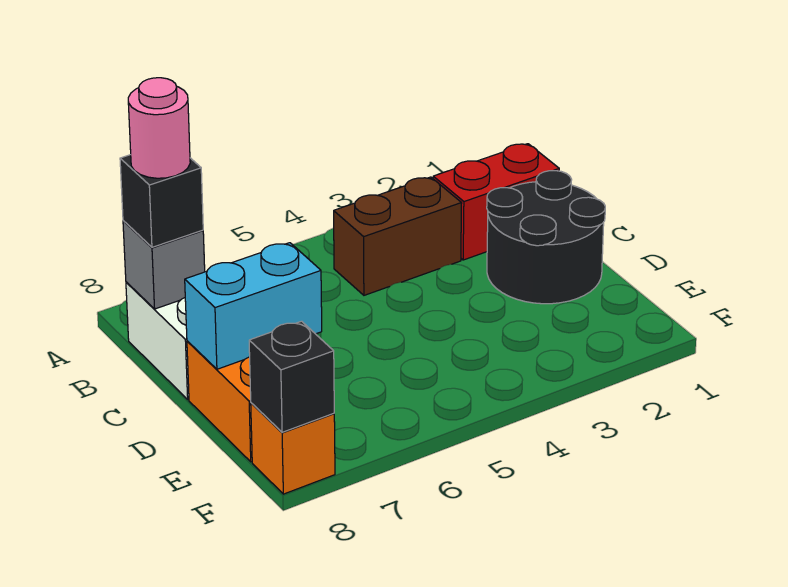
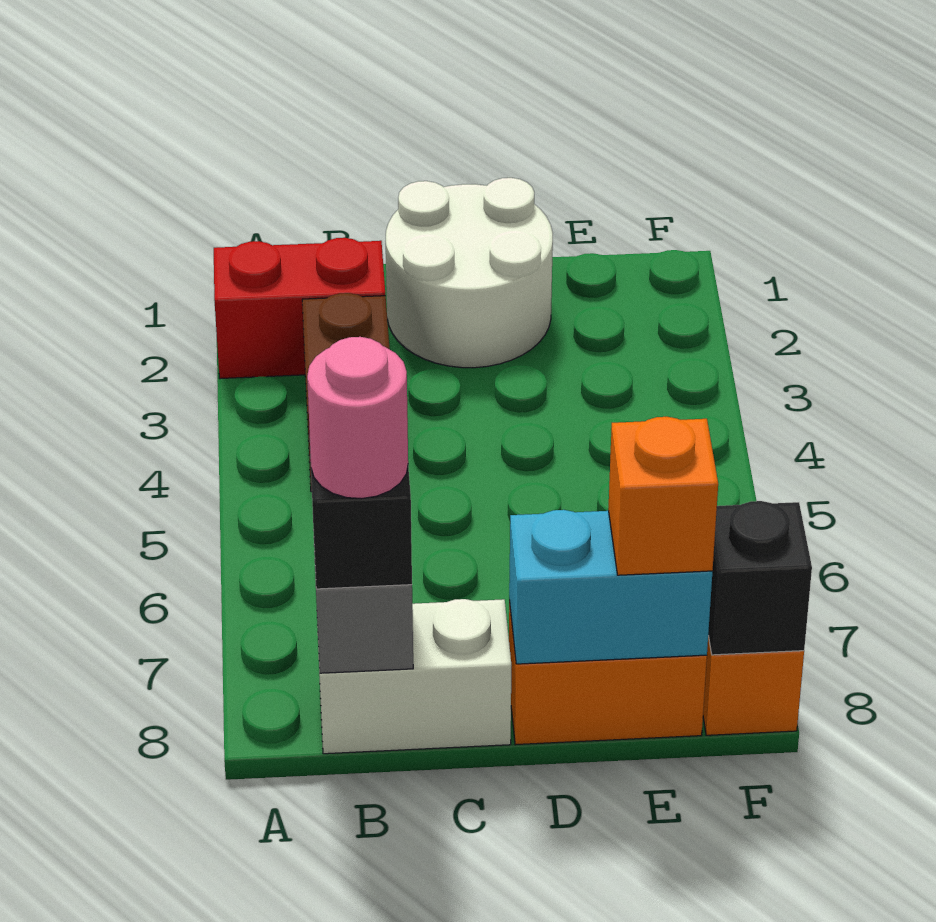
red brick B1:B2 level 1 -> red brick A2:B2 level 1
black round brick C1:D2 level 1 -> white round brick C1:D2 level 1
cyan brick D7:D8 level 2 -> cyan brick D8:E8 level 2
none -> orange brick E8 level 3

